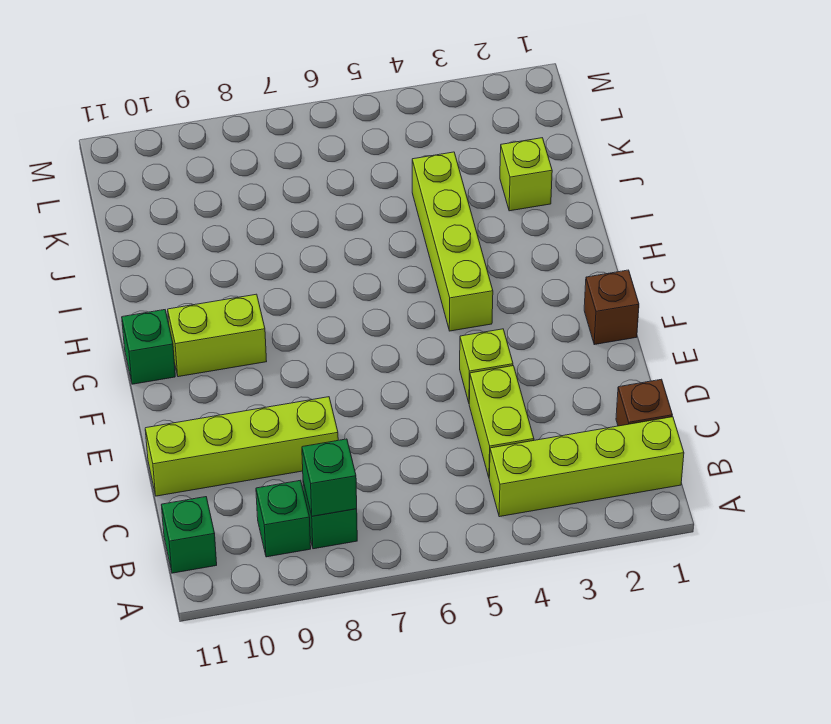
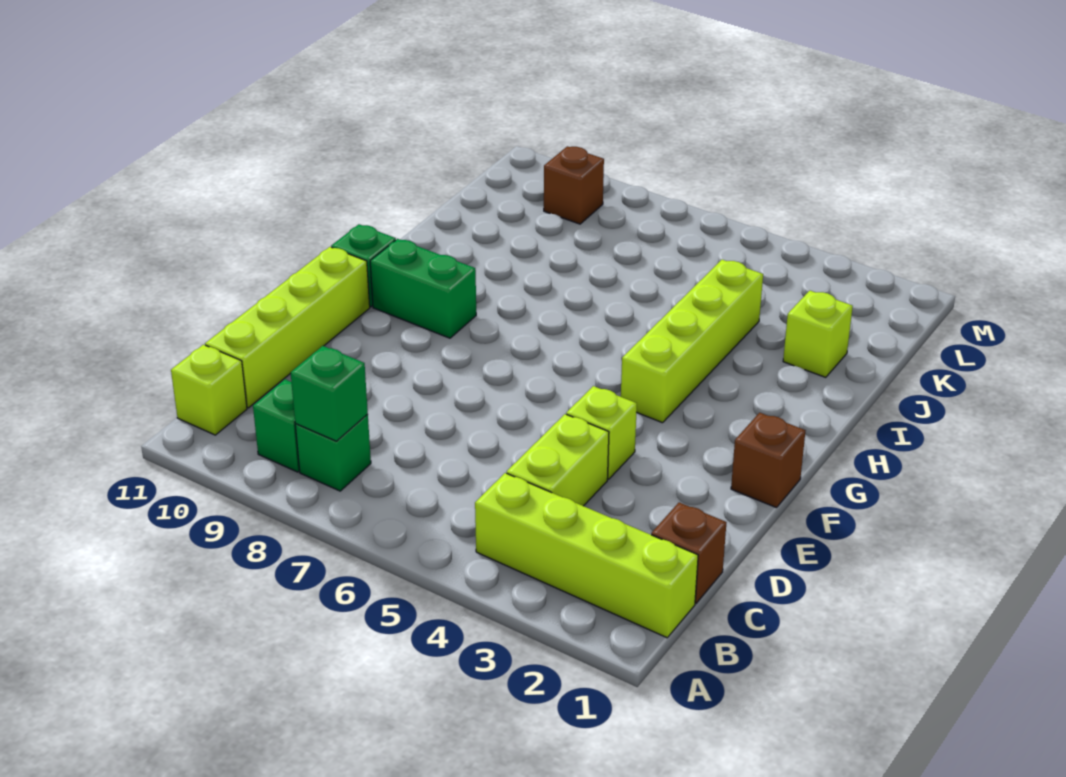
green brick B11 level 1 -> lime brick B11 level 1
lime brick D8:D11 level 1 -> lime brick C11:F11 level 1
lime brick G9:G10 level 1 -> green brick G9:G10 level 1
none -> brown brick L9 level 1

